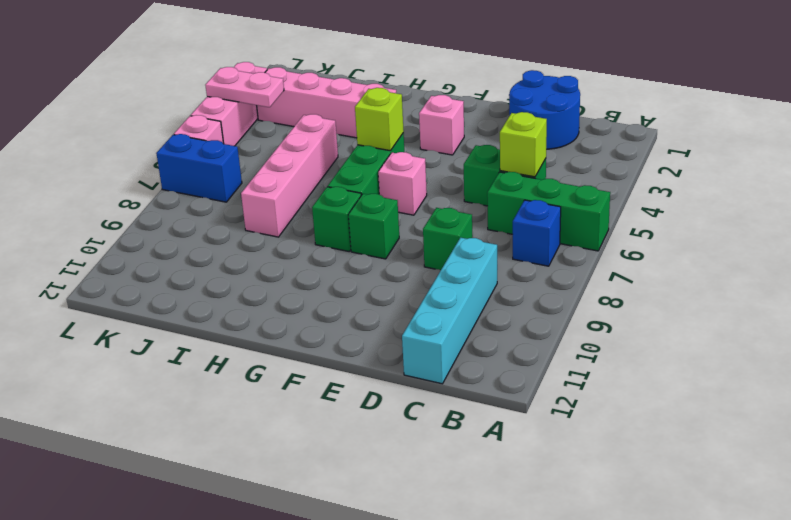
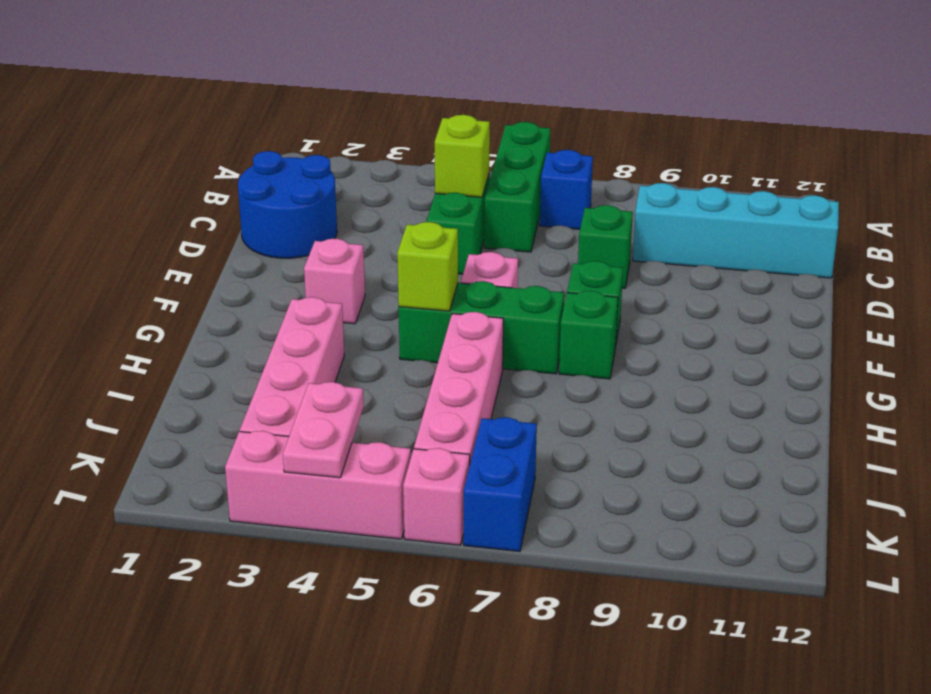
pink brick I5:I8 level 1 -> pink brick H6:K6 level 1

